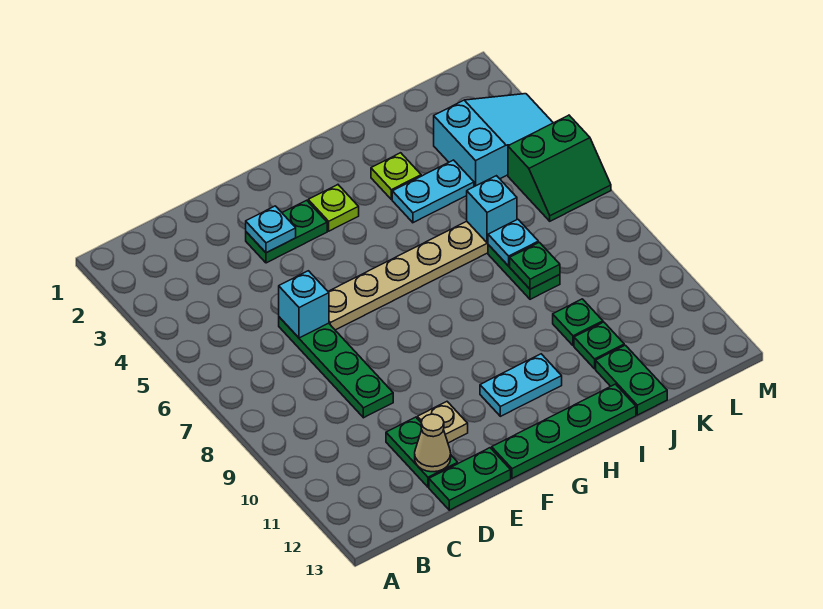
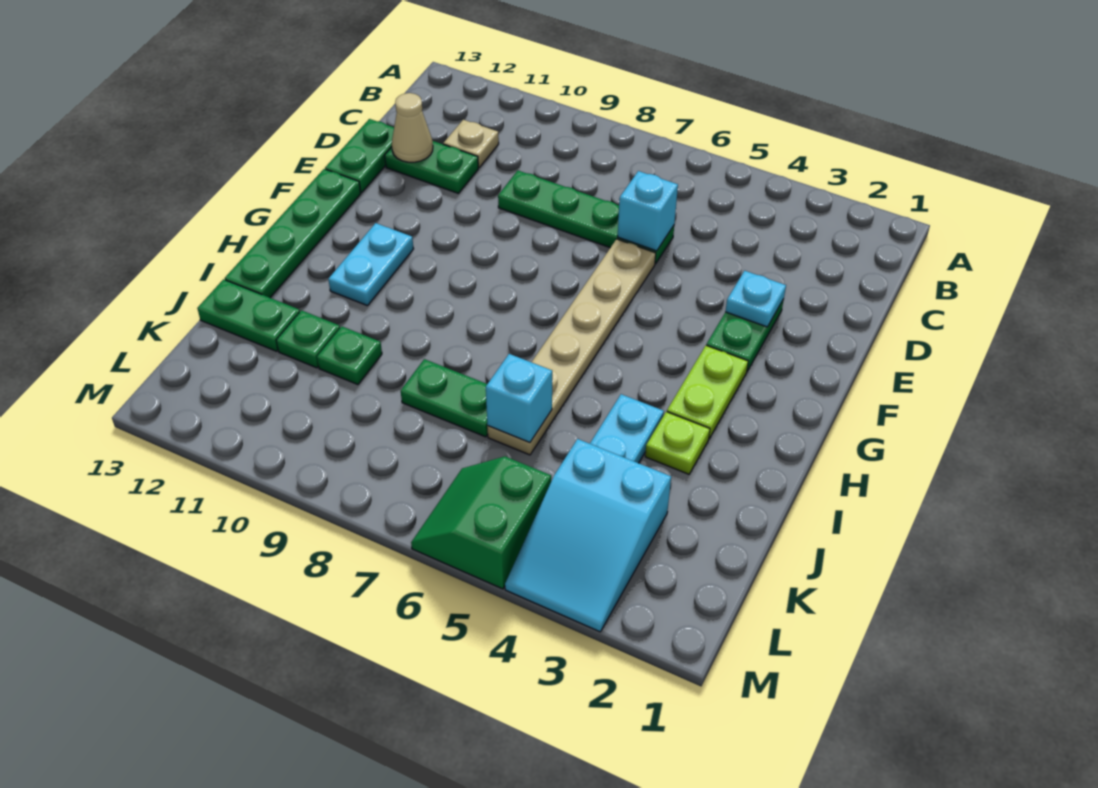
tan plate E11 level 1 -> tan plate C11 level 1
lime plate G3 level 1 -> lime plate G3:H3 level 1
cyan plate J7 level 2 -> none
green plate J8 level 2 -> none

